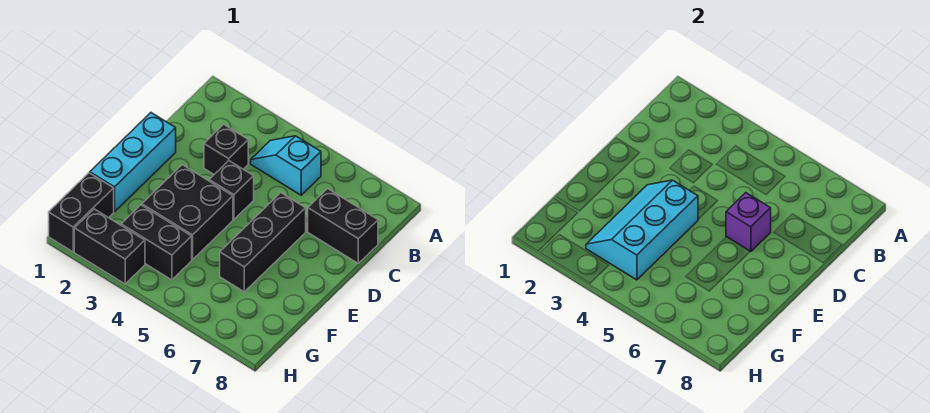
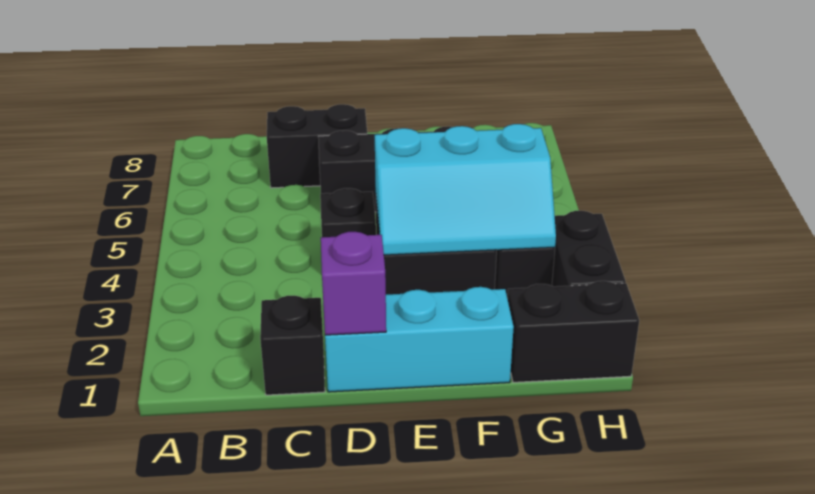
cyan slope B4:B5 level 1 top 5 -> none
black brick C3 level 1 -> black brick C1 level 1
black brick C7:C8 level 1 -> black brick C7:D7 level 1
purple brick D6 level 2 -> purple brick D1 level 2

